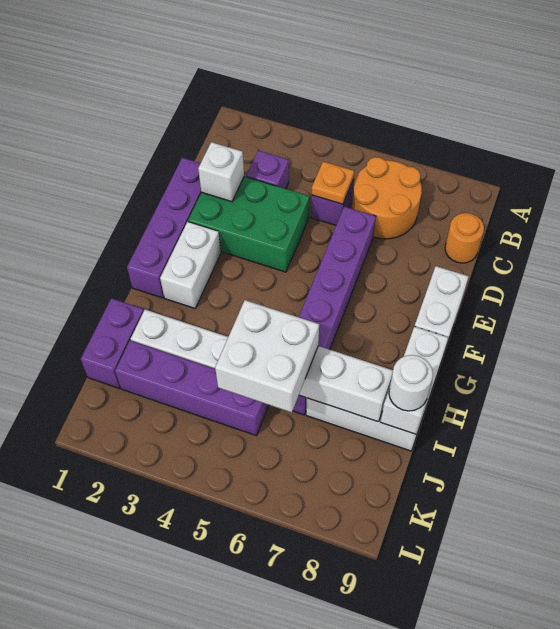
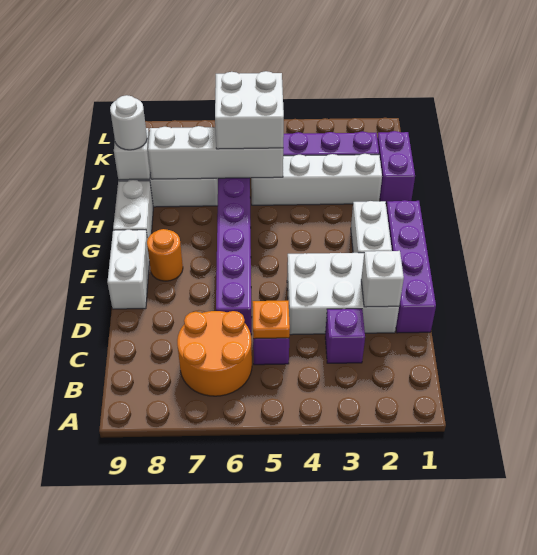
orange round brick C9 level 1 -> orange round brick F8 level 1
green brick D2:E4 level 1 -> white brick D2:E4 level 1

